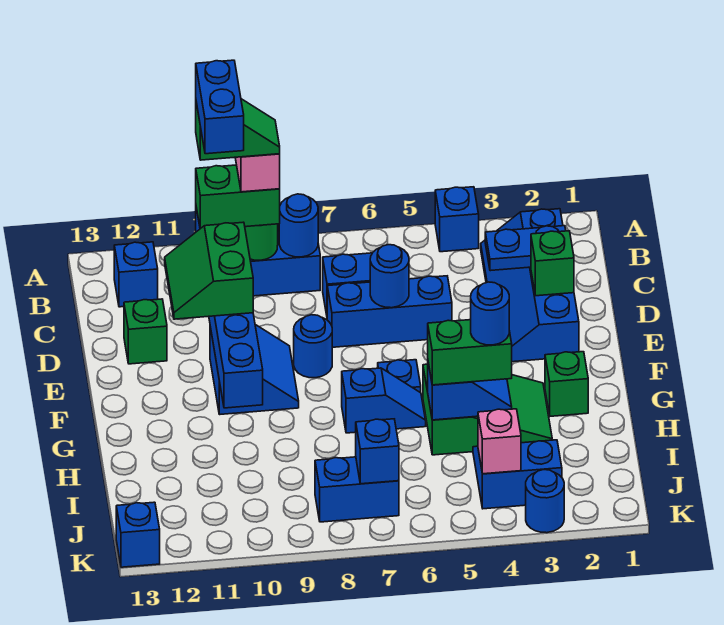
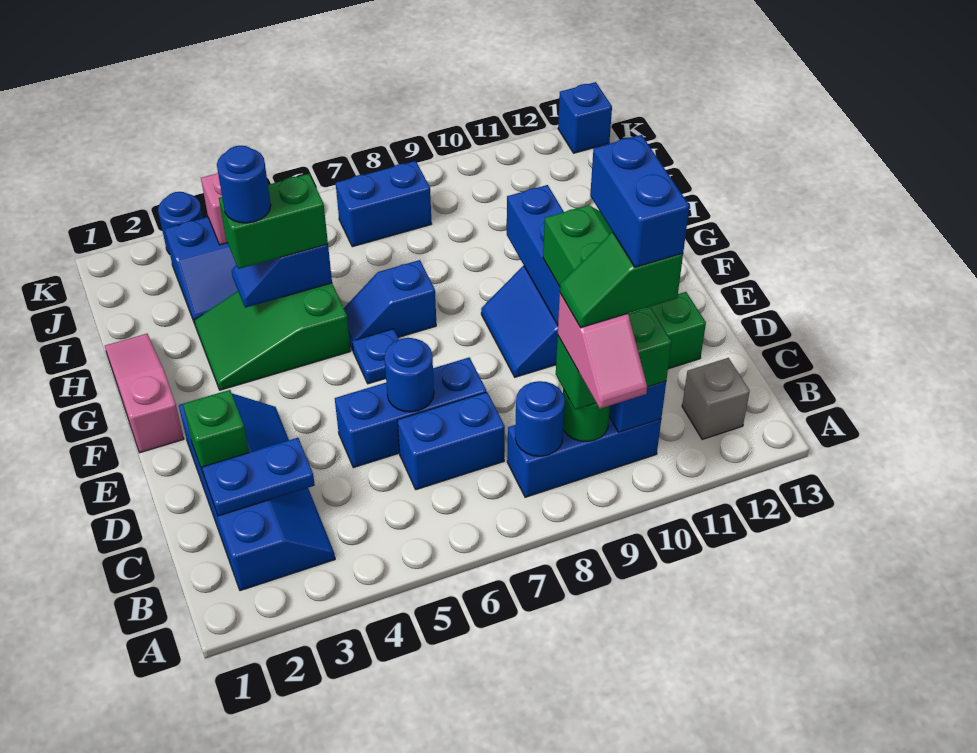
blue brick A4 level 1 -> none
blue brick B12 level 1 -> grey brick B12 level 1
blue round brick E8 level 1 -> none
none -> pink slope F1:H1 level 1 top F
green brick G2 level 1 -> none
blue brick J7 level 2 -> none

